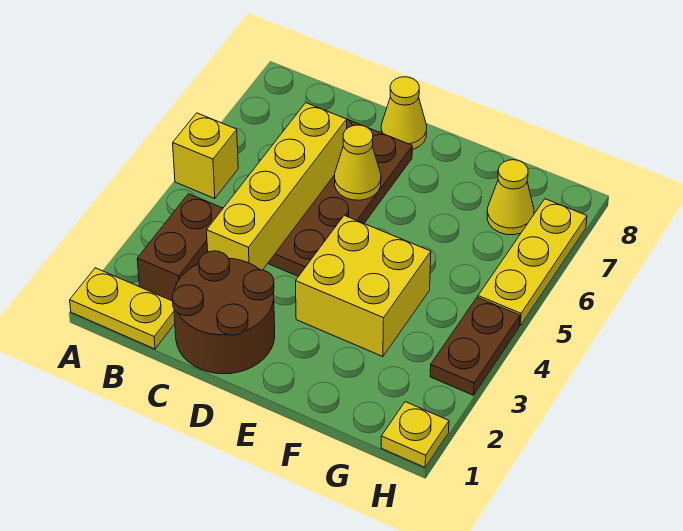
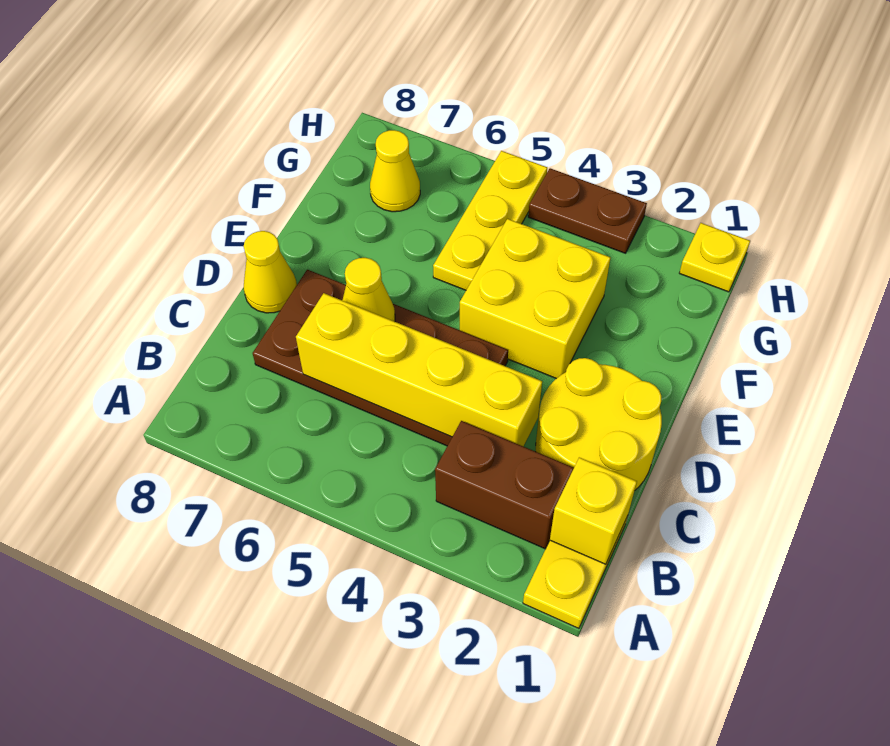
yellow brick A5 level 1 -> yellow brick B1 level 2
brown round brick C1:D2 level 1 -> yellow round brick C1:D2 level 1
yellow plate H5:H7 level 1 -> yellow plate F5:H5 level 1

